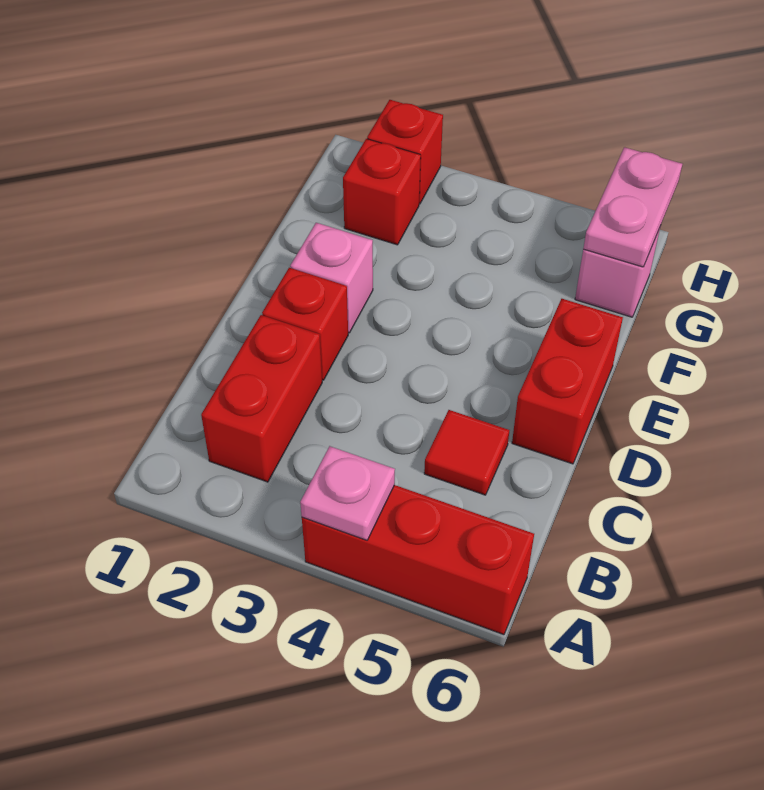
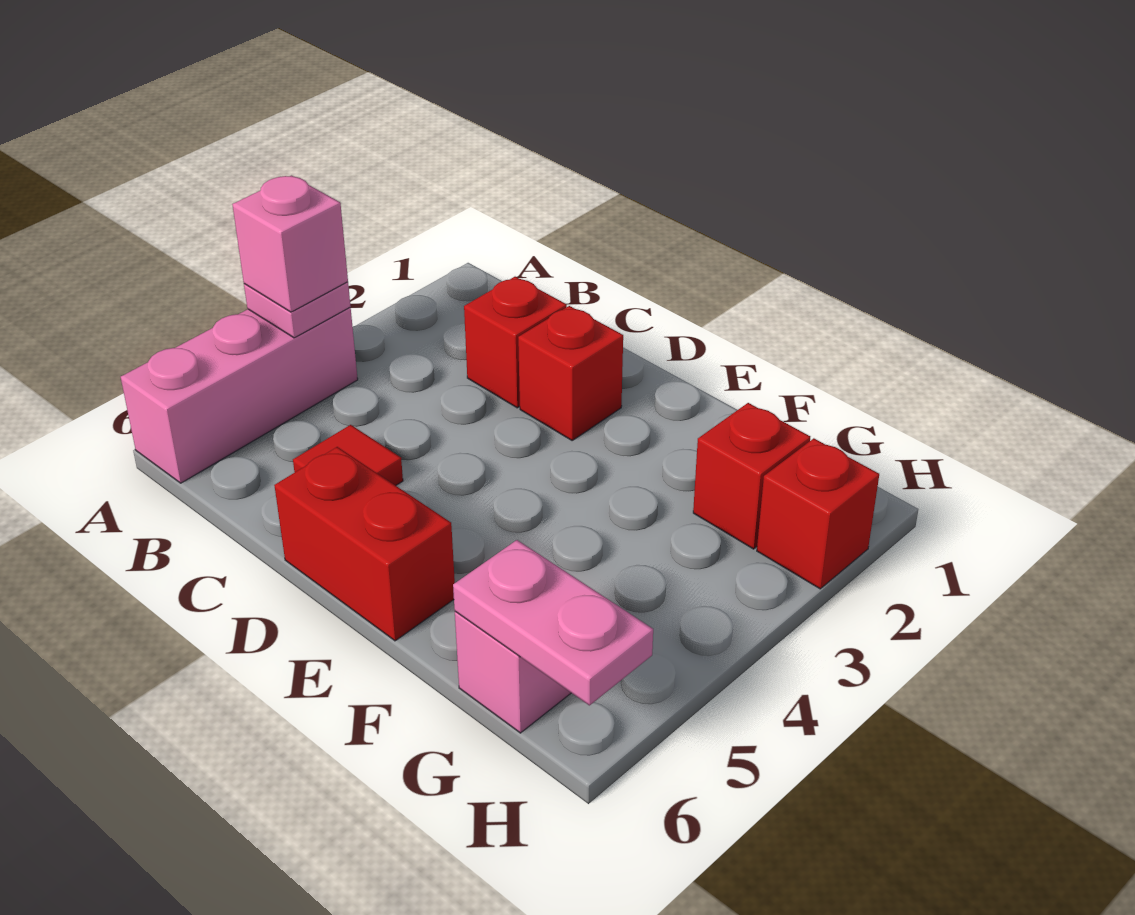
red brick A4:A6 level 1 -> pink brick A4:A6 level 1
red brick B2:C2 level 1 -> red brick C2 level 1
pink brick E2 level 1 -> pink brick A4 level 3

